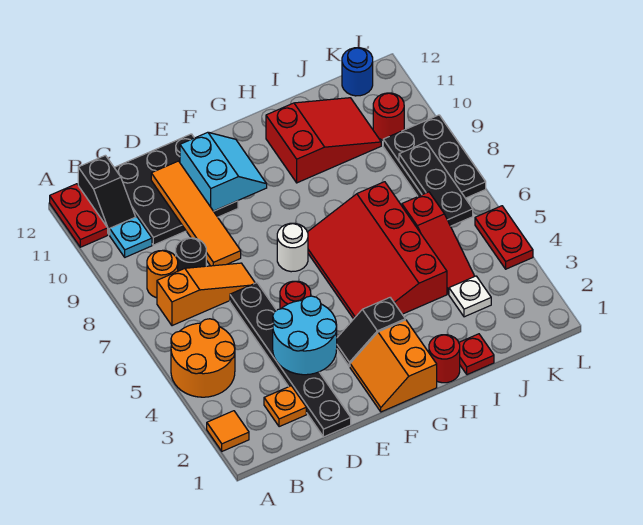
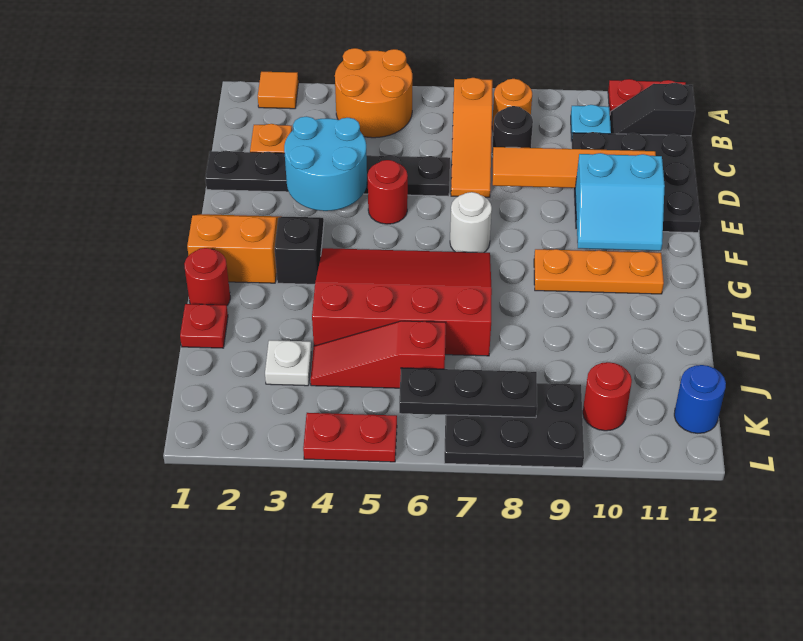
none -> orange plate G9:G11 level 1
red slope H10:J11 level 1 top H -> none

